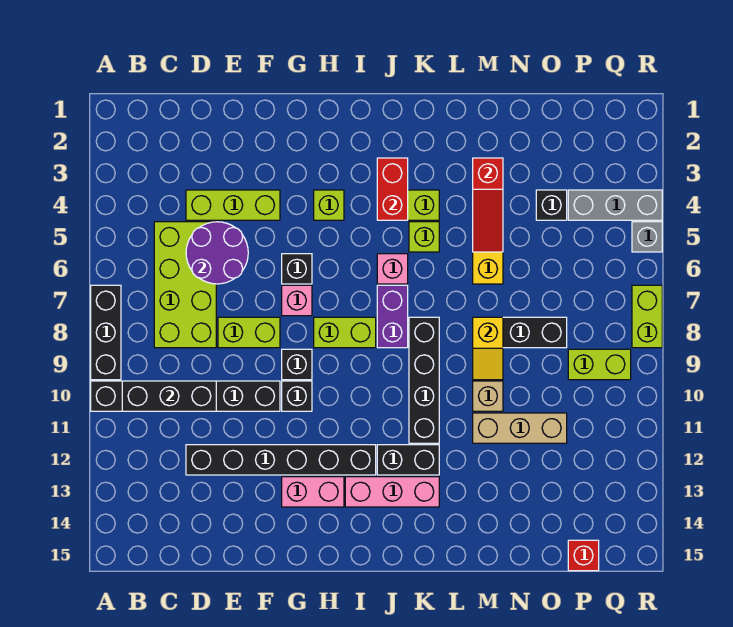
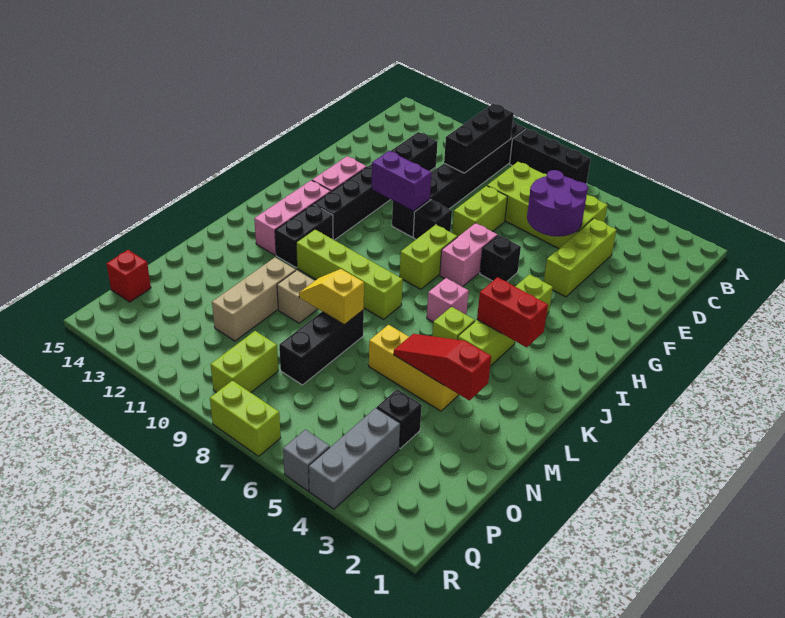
pink brick G7 level 1 -> pink brick G7:H7 level 1
purple brick J7:J8 level 1 -> purple brick G10:G11 level 2
black brick K8:K11 level 1 -> lime brick K8:K11 level 1

